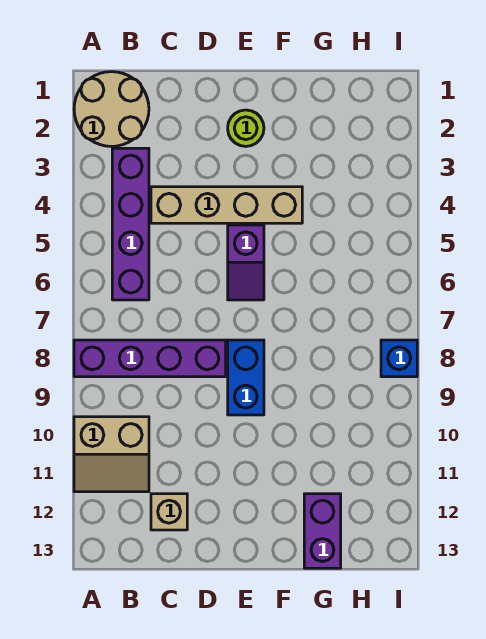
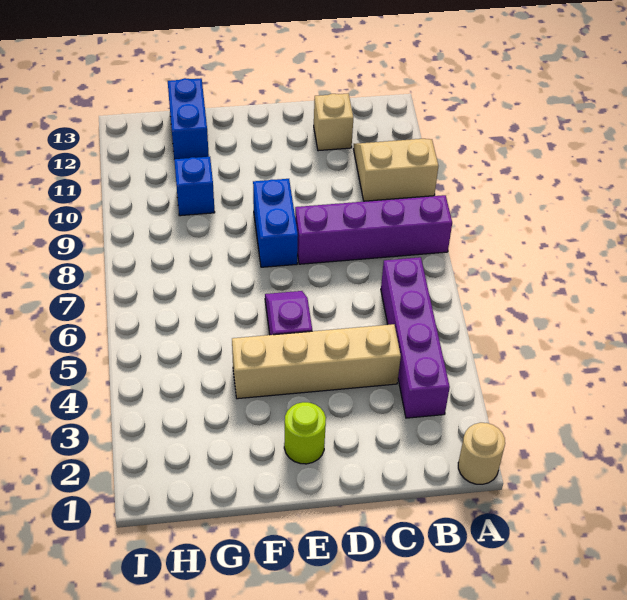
tan round brick A1:B2 level 1 -> tan round brick A1 level 1
purple brick G12:G13 level 1 -> blue brick G12:G13 level 1
blue brick I8 level 1 -> blue brick G10 level 1

